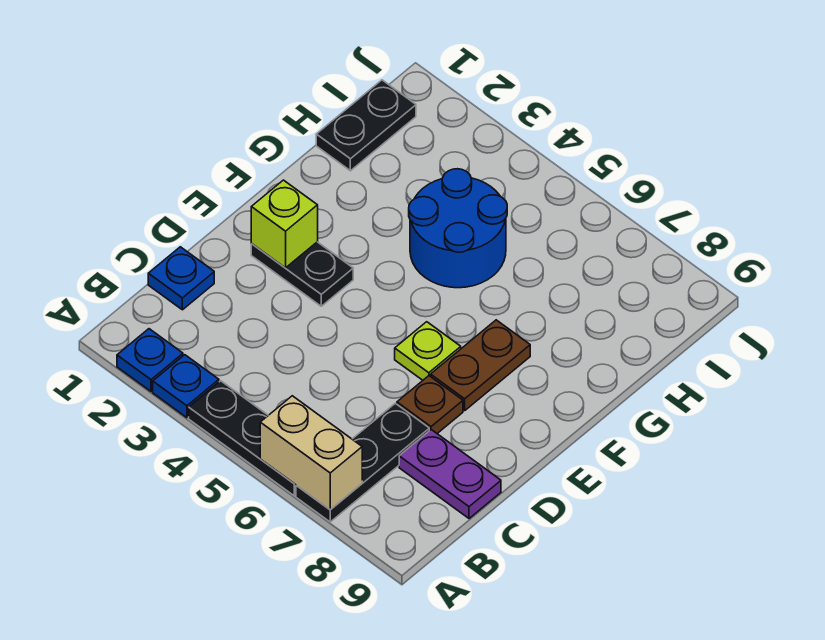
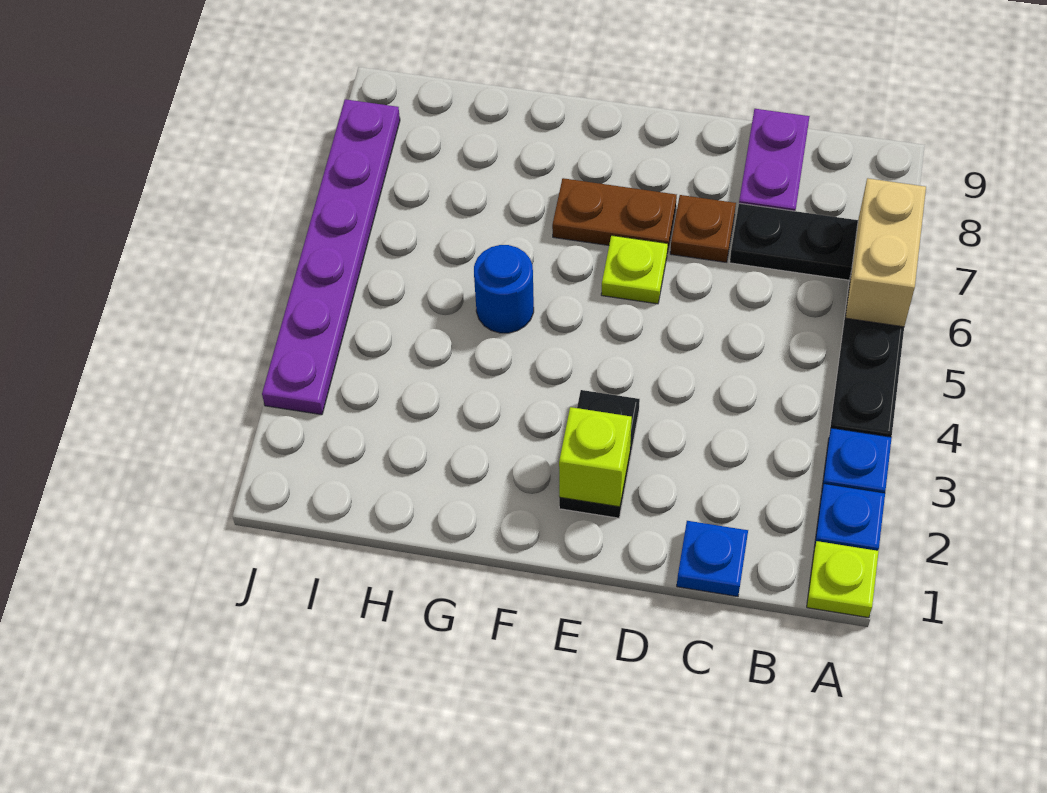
none -> lime plate A1 level 1
blue round brick G4:H5 level 1 -> blue round brick G5 level 1
black plate H1:I1 level 1 -> none
none -> purple plate J3:J8 level 1

